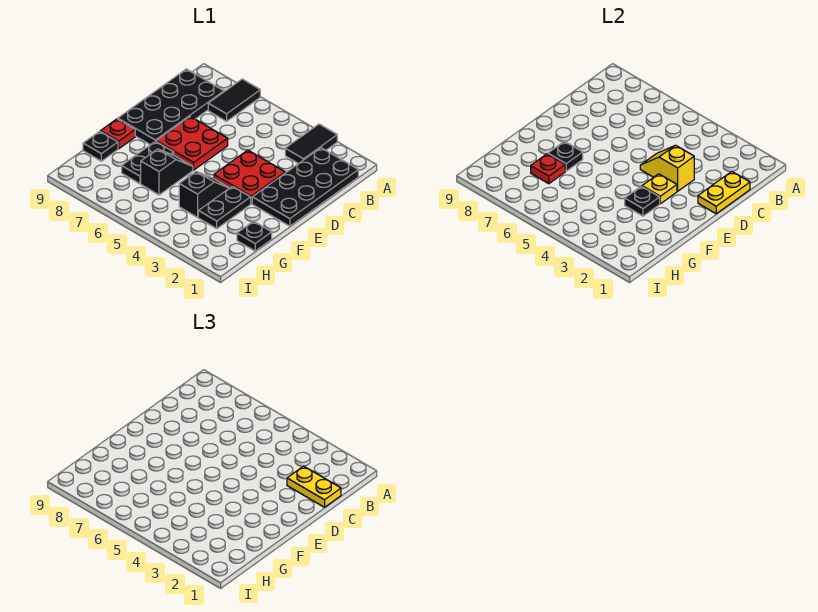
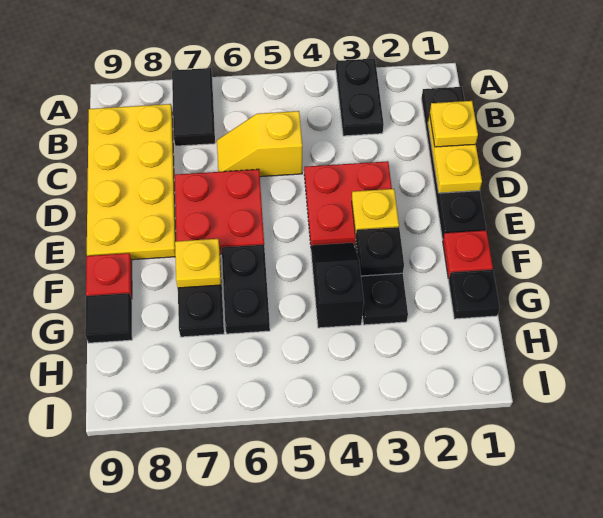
black tile A3:B3 level 1 -> black plate A3:B3 level 1
black plate B1:E2 level 1 -> black plate B1:E1 level 1
black plate B8:E9 level 1 -> yellow plate B8:E9 level 1
yellow plate C1:C2 level 3 -> yellow plate C1 level 3
yellow slope D3:D4 level 2 top 3 -> yellow slope C5:C6 level 1 top 5
black slope F6:G6 level 1 top G -> black plate F6:G6 level 1
black plate F7 level 2 -> yellow plate F7 level 2
red plate G7 level 2 -> red plate F1 level 1
black plate G9 level 1 -> black tile G9 level 1

